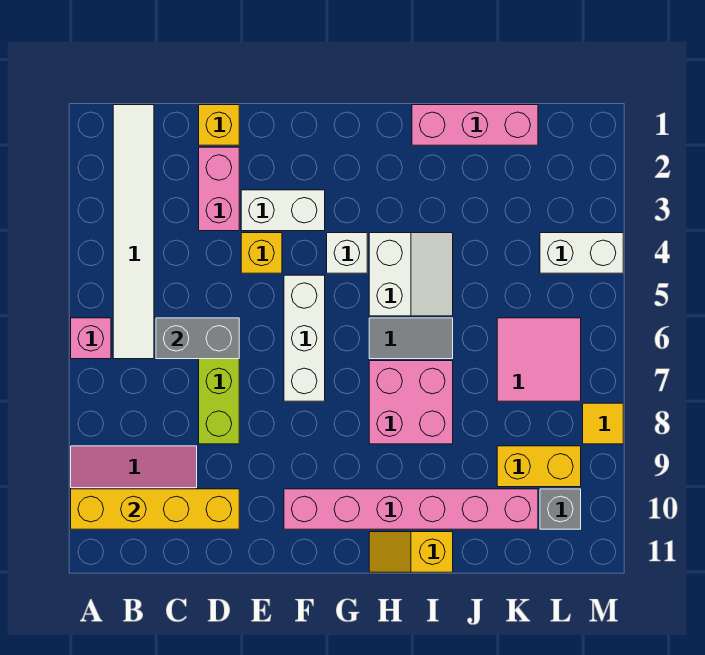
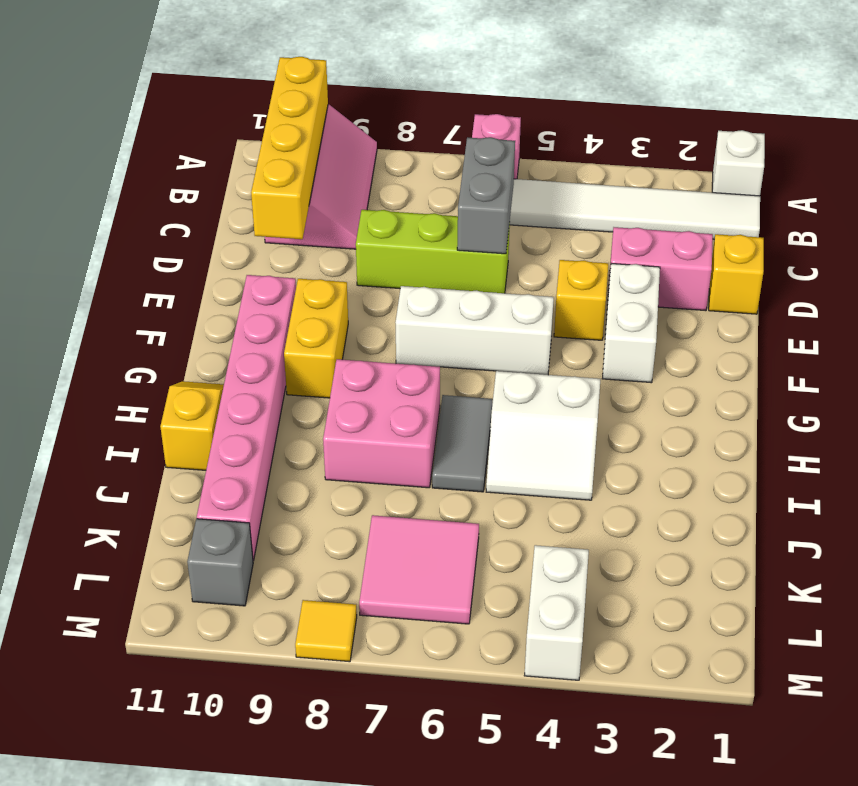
white brick G4 level 1 -> white brick A1 level 1
pink brick I1:K1 level 1 -> none
yellow brick K9:L9 level 1 -> yellow brick F9:G9 level 1

